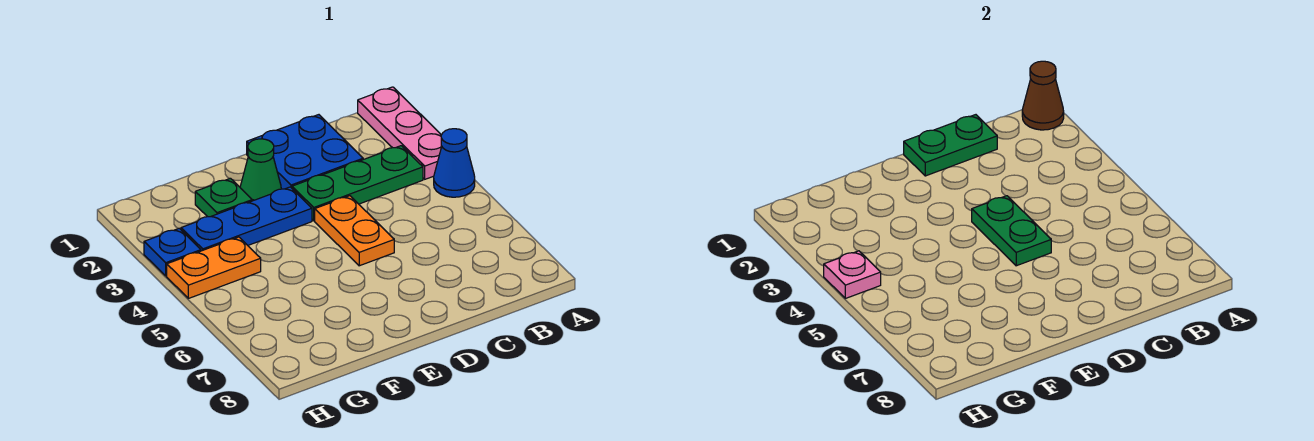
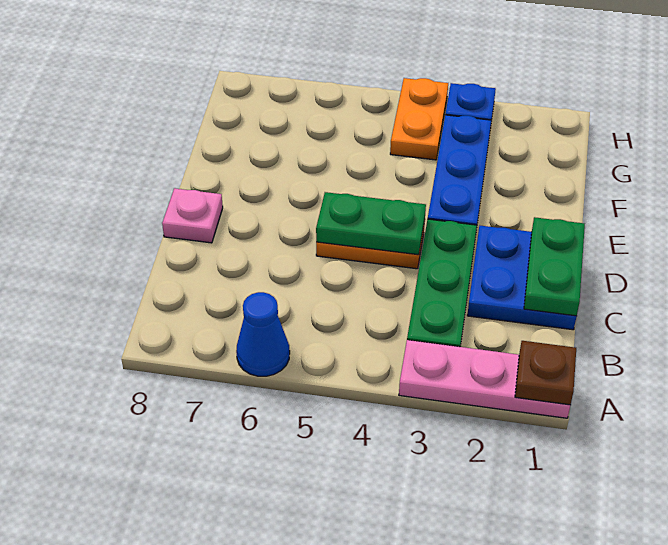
brown cone A1 level 2 -> brown plate A1 level 2
blue cone A4 level 1 -> blue cone A6 level 1
green cone E2 level 1 -> none
green plate F2 level 1 -> none
pink plate H4 level 2 -> pink plate D8 level 1

